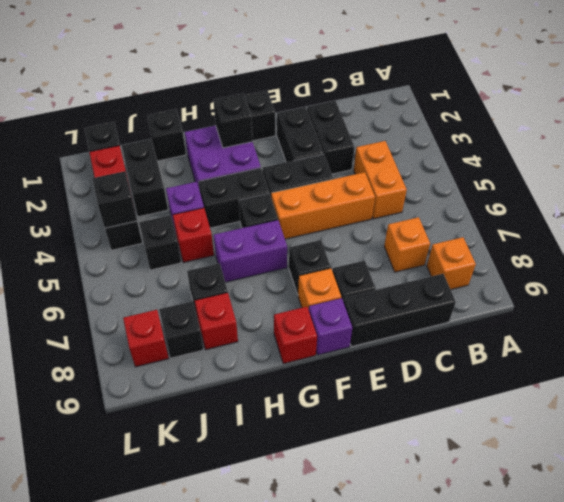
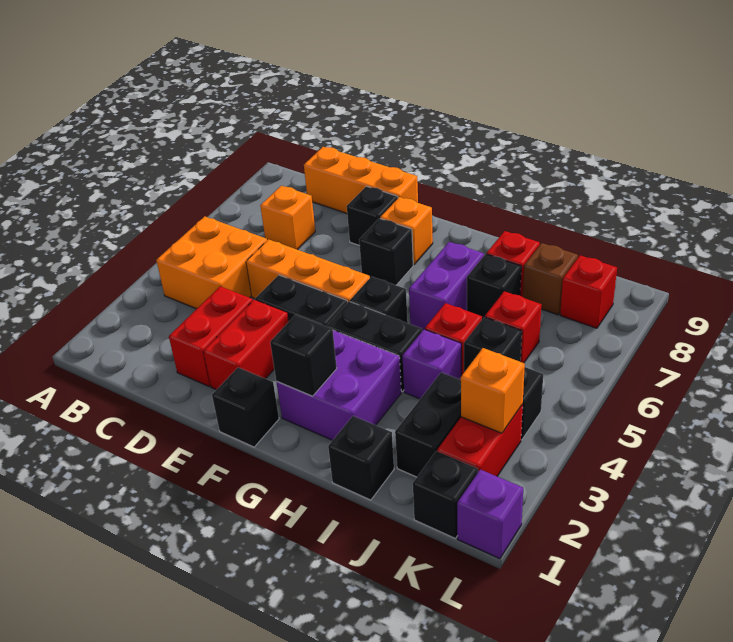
orange brick B8 level 1 -> orange brick K3 level 2
orange brick C4:C5 level 1 -> orange brick B4:C5 level 1
black brick C9:E9 level 1 -> orange brick C9:E9 level 1
black brick D2:D3 level 1 -> red brick D2:D3 level 1
black brick E2:E3 level 1 -> red brick E2:E3 level 1
purple brick F9 level 1 -> purple brick L1 level 1
purple brick G6:H6 level 1 -> purple brick H6:H7 level 1
red brick G9 level 1 -> red brick J6 level 1
black brick J8 level 1 -> brown brick J8 level 1
black brick K4 level 2 -> none

